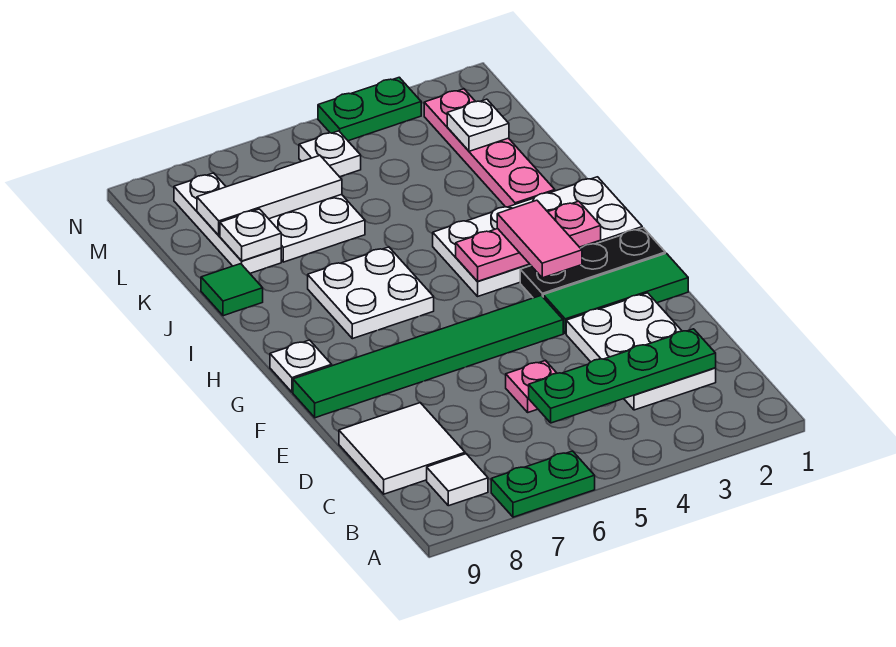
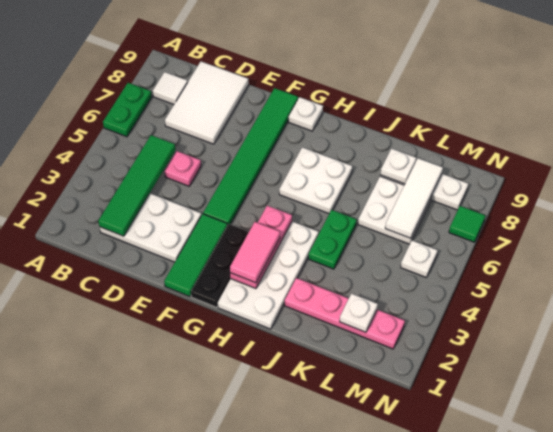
green plate C2:C5 level 2 -> green tile C2:C5 level 2
white tile C8:D9 level 1 -> white tile C7:D9 level 1
pink tile G3:H3 level 3 -> pink tile H2:H3 level 3
green tile J9 level 1 -> green tile N7 level 1
green plate N3:N4 level 1 -> green plate J4:J5 level 1

